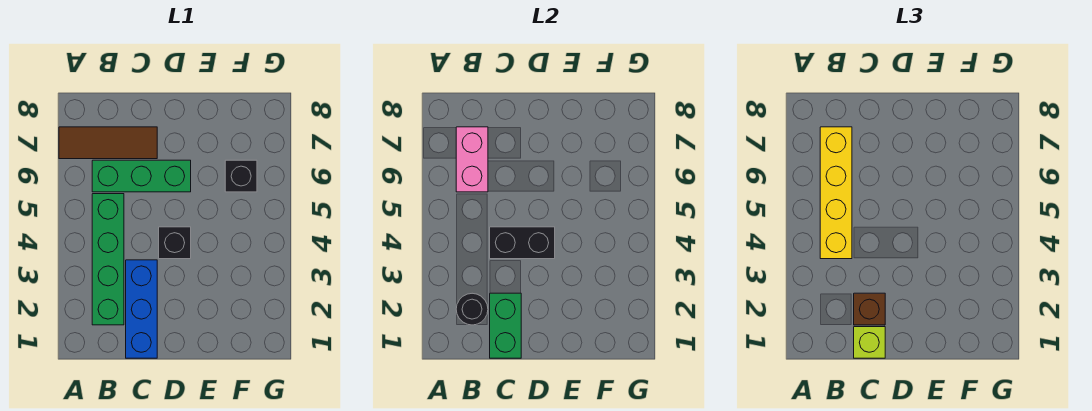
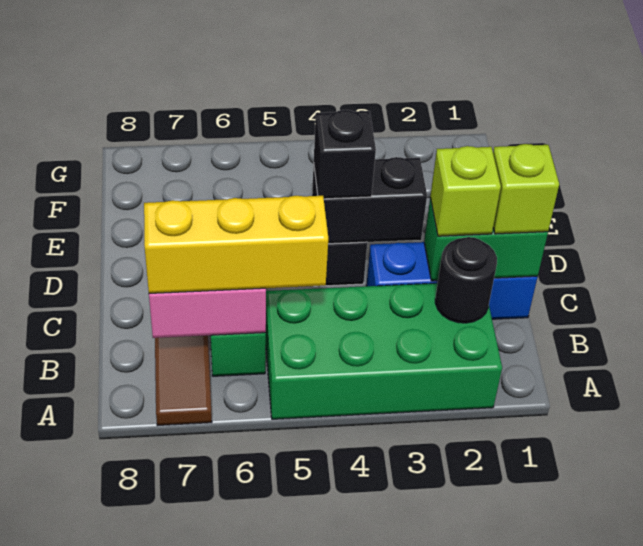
green brick B2:B5 level 1 -> green brick A2:B5 level 1
yellow brick B4:B7 level 3 -> yellow brick B5:B7 level 3
brown brick C2 level 3 -> lime brick C2 level 3
black brick C4:D4 level 2 -> black brick D3:D4 level 2
black brick F6 level 1 -> black brick D4 level 3

